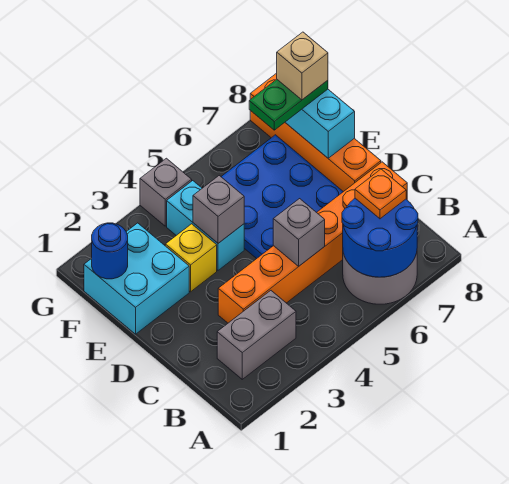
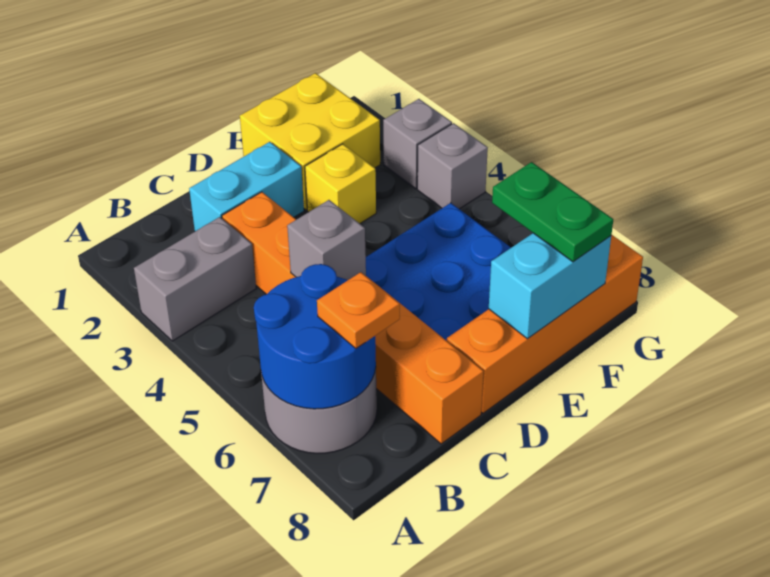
grey brick B2:B3 level 1 -> grey brick A3:B3 level 1
cyan brick E1:F2 level 1 -> yellow brick E1:F2 level 1
cyan brick E4:F4 level 1 -> cyan brick C2:D2 level 1
grey brick E4 level 2 -> grey brick G3 level 1
blue round brick F1 level 2 -> none
tan brick F8 level 4 -> none

